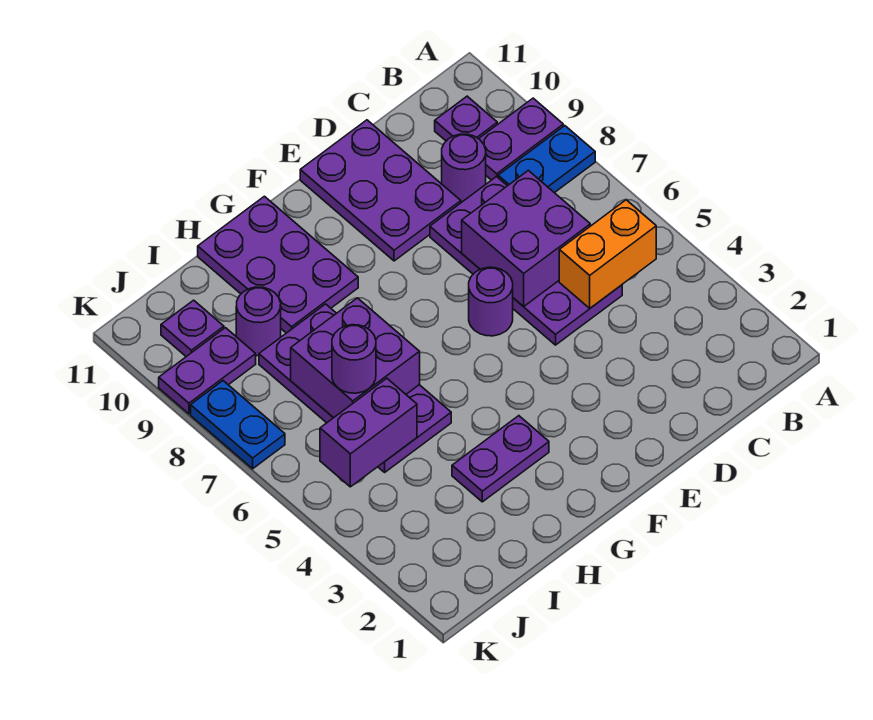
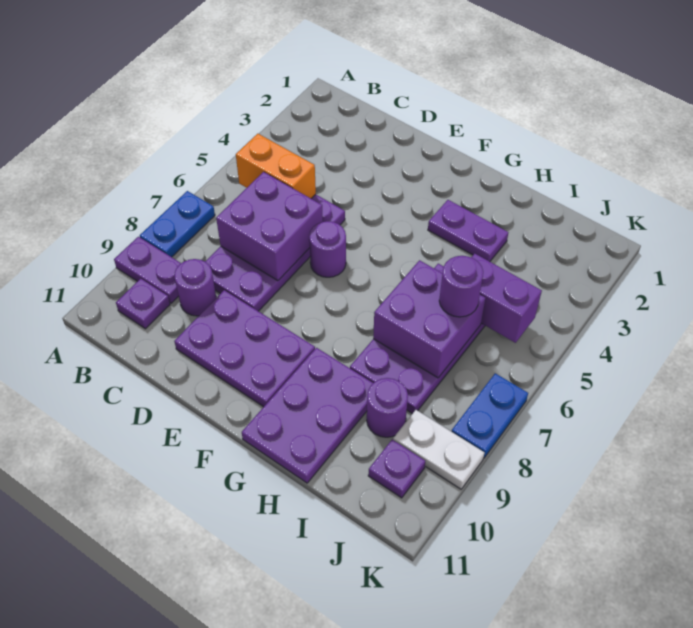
blue plate A8:B8 level 1 -> blue plate A7:A8 level 1
purple plate D9:E11 level 1 -> purple plate D9:F10 level 1
purple plate J9:K9 level 1 -> white plate J9:K9 level 1

